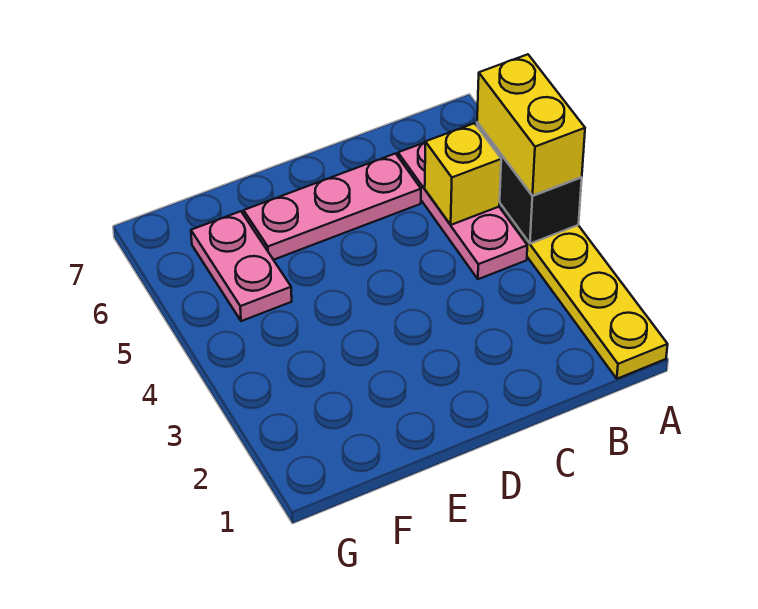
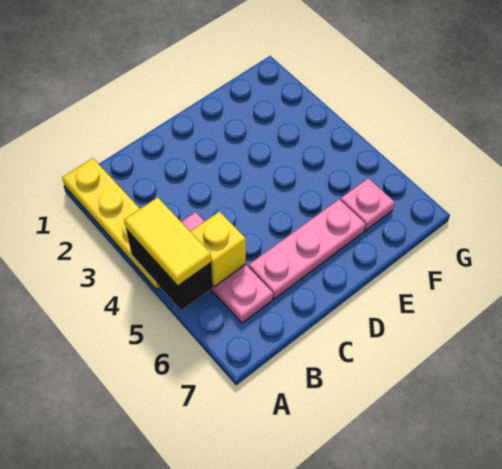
yellow brick A4:A5 level 3 -> yellow tile A4:A5 level 3
pink plate F5:F6 level 1 -> pink plate F6 level 1

